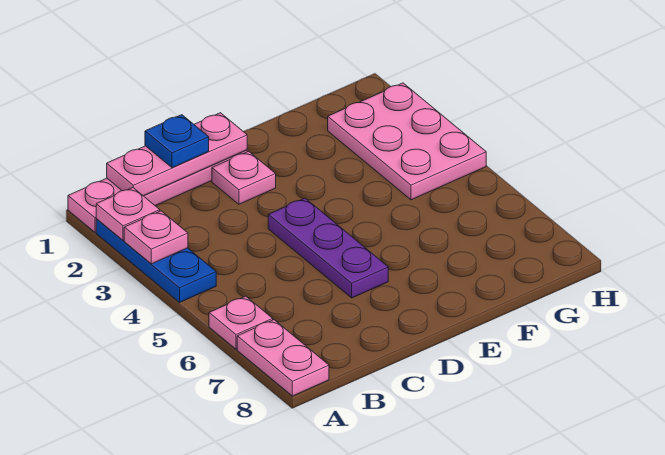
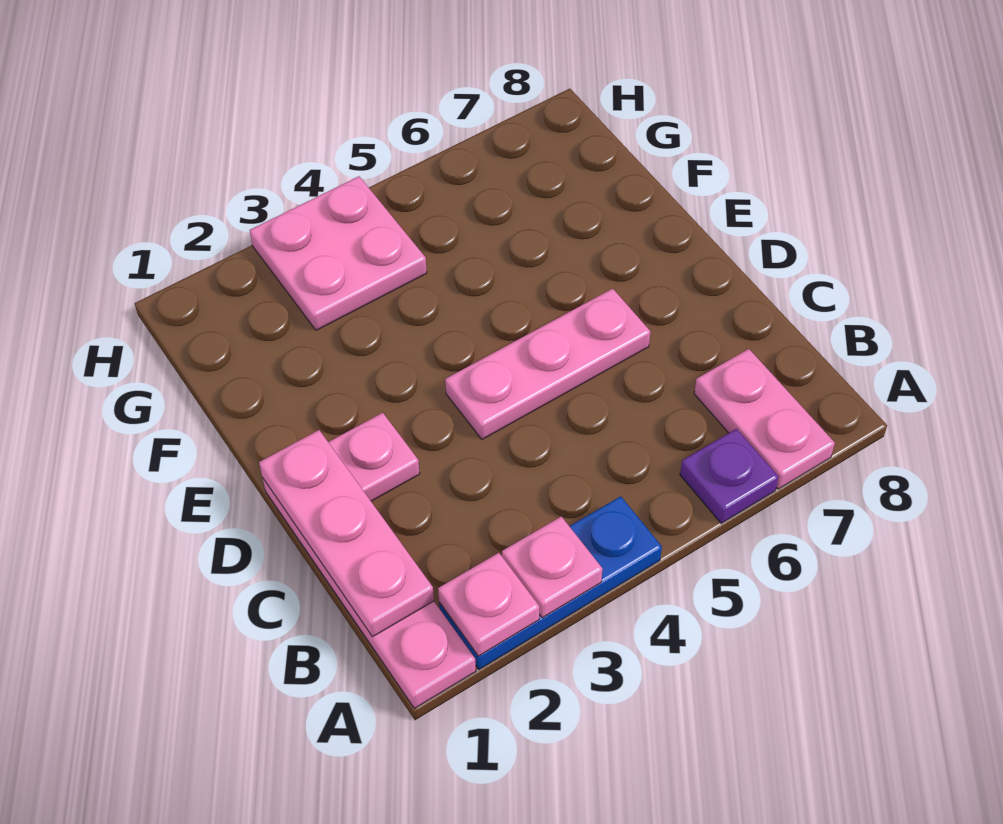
pink plate A6 level 1 -> purple plate A6 level 1
pink plate A7:A8 level 1 -> pink plate A7:B7 level 1
blue plate C1 level 3 -> none
purple plate D4:D6 level 1 -> pink plate D4:D6 level 1
pink plate G2:H4 level 1 -> pink plate G3:H4 level 1

